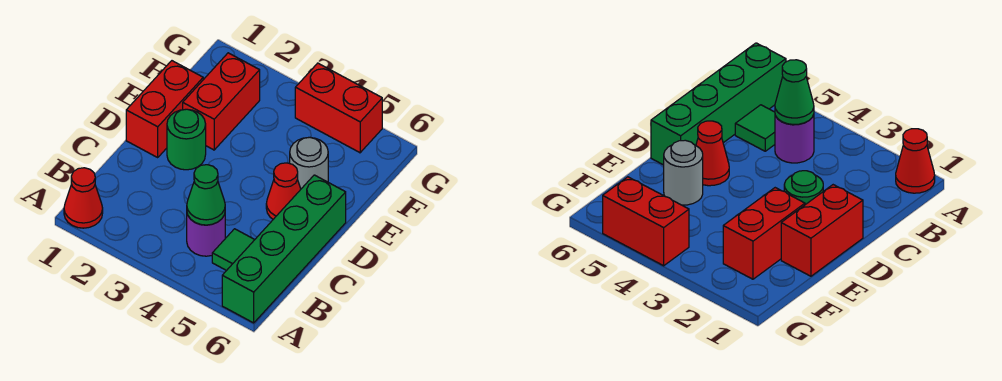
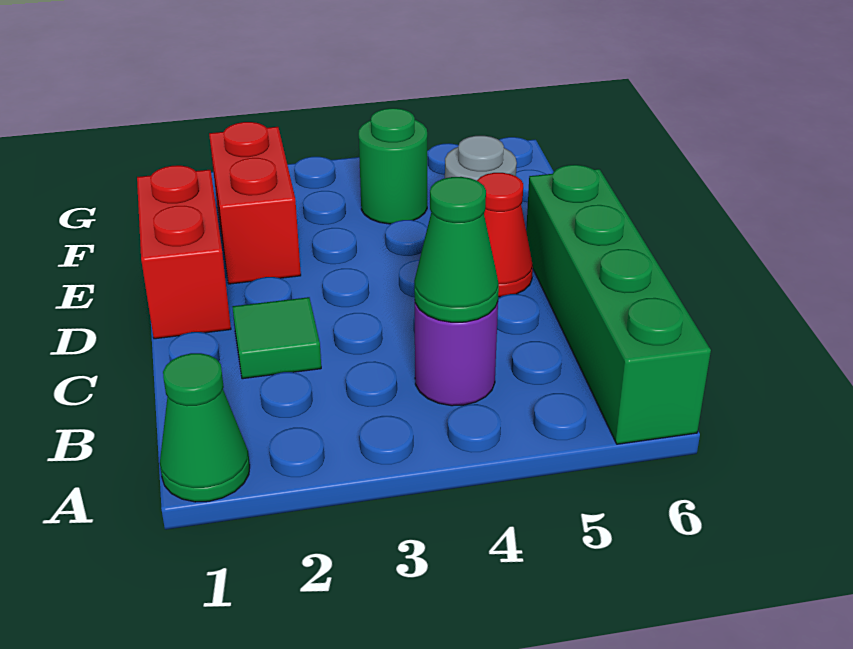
red cone A1 level 1 -> green cone A1 level 1
green tile B5 level 1 -> green tile C2 level 1
green round brick D2 level 1 -> green round brick F4 level 1
red brick G4:G5 level 1 -> none

